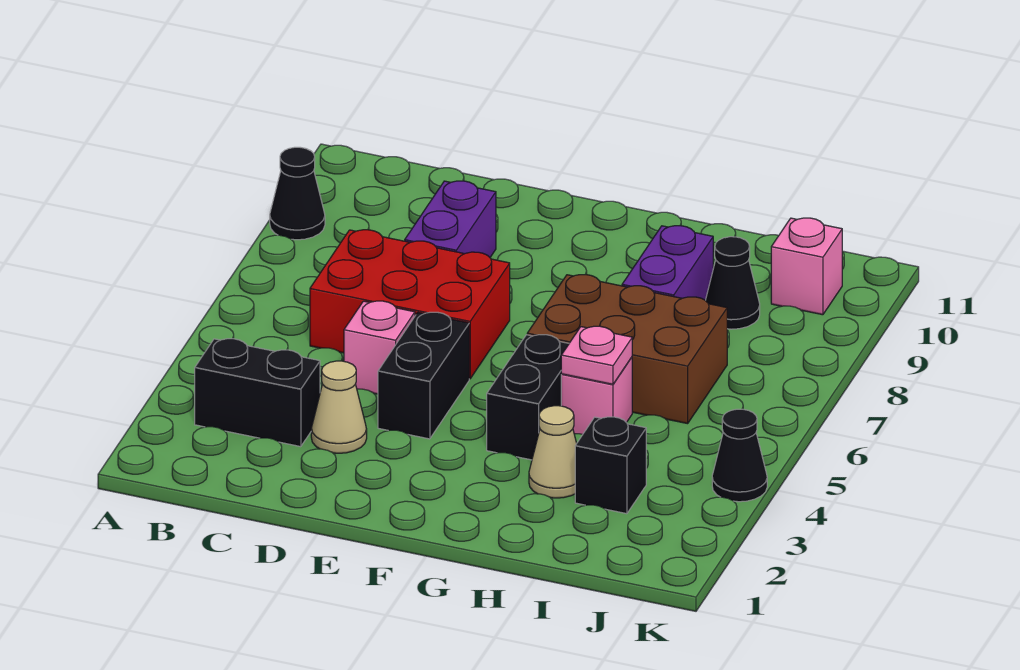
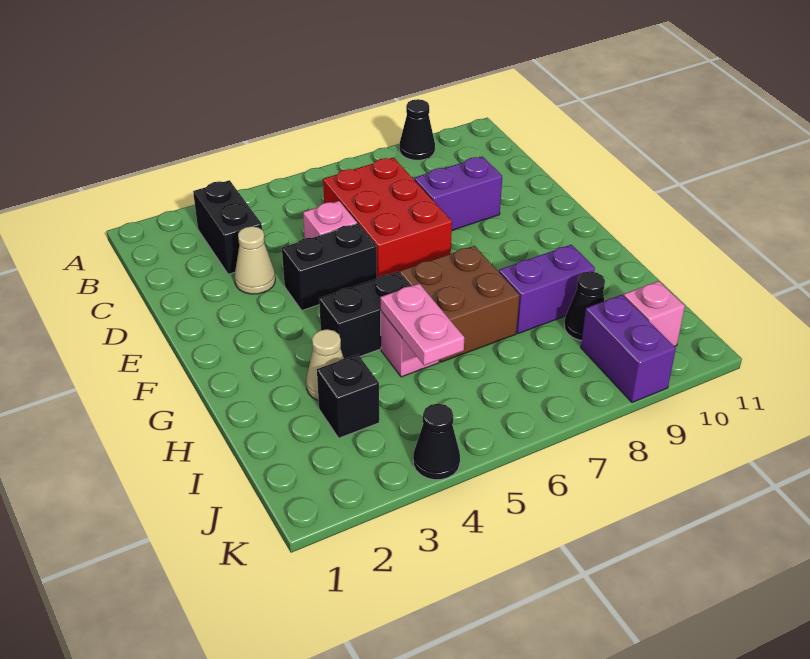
brown brick G6:I7 level 1 -> brown brick G6:H7 level 1
pink plate H5 level 2 -> pink plate H5:I5 level 2
none -> purple brick J9:K9 level 1

